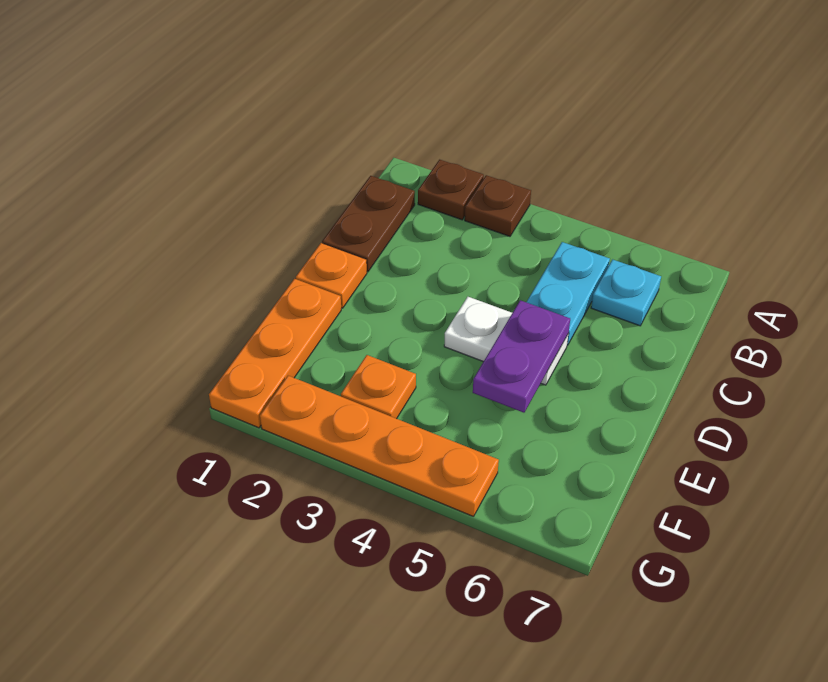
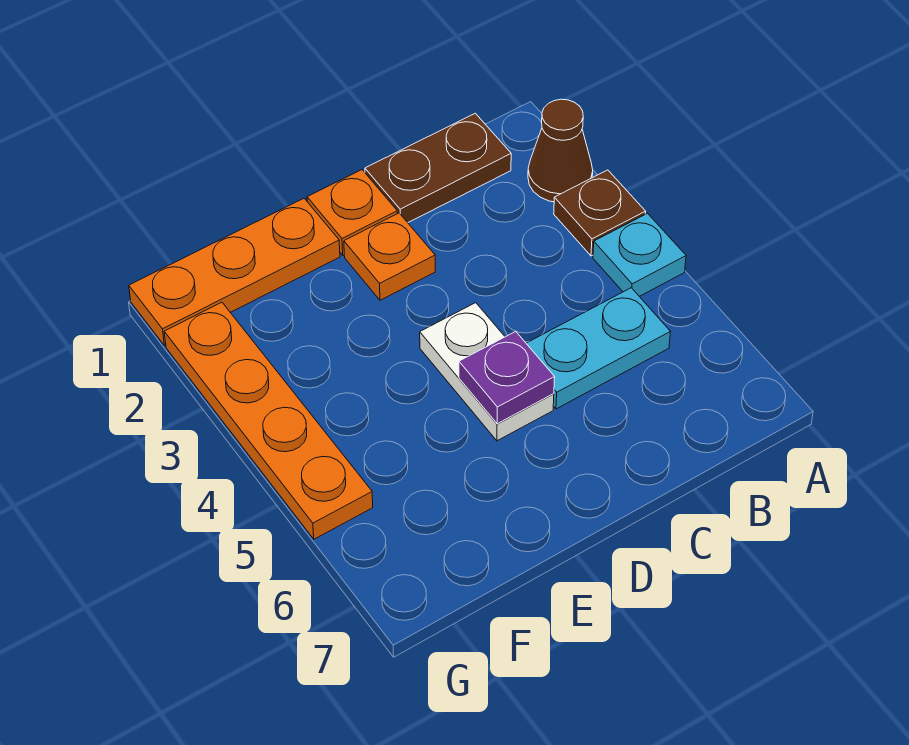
brown plate A2 level 1 -> brown cone A2 level 1
cyan plate B6 level 1 -> cyan plate A4 level 1
purple plate D5:E5 level 2 -> purple plate D5 level 2
orange plate F3 level 1 -> orange plate D2 level 1

